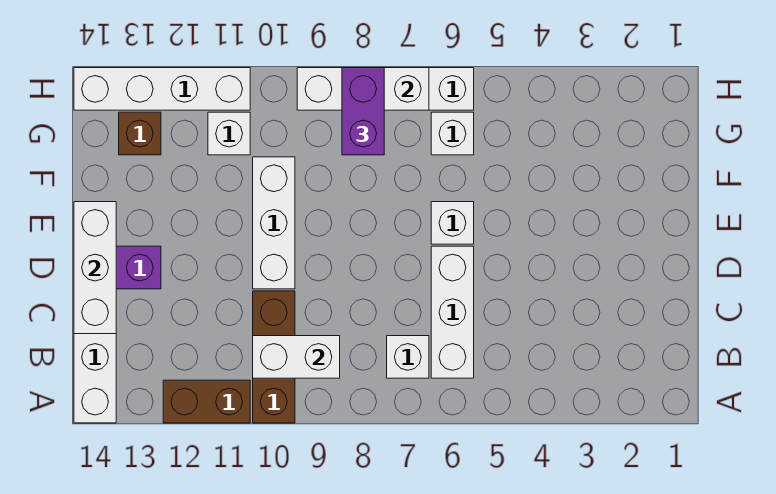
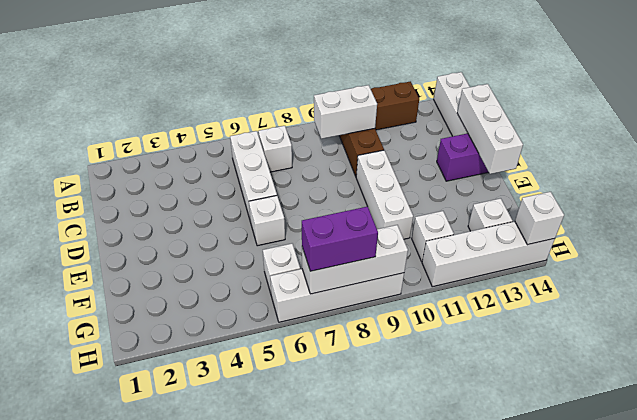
purple brick G8:H8 level 3 -> purple brick H7:H8 level 3
brown brick G13 level 1 -> white brick G13 level 1
none -> white brick H14 level 2

